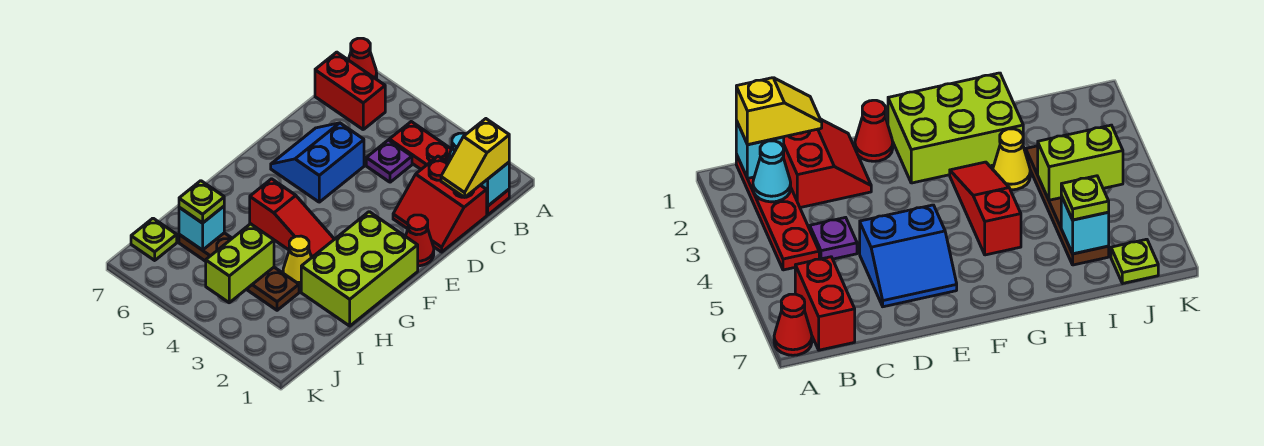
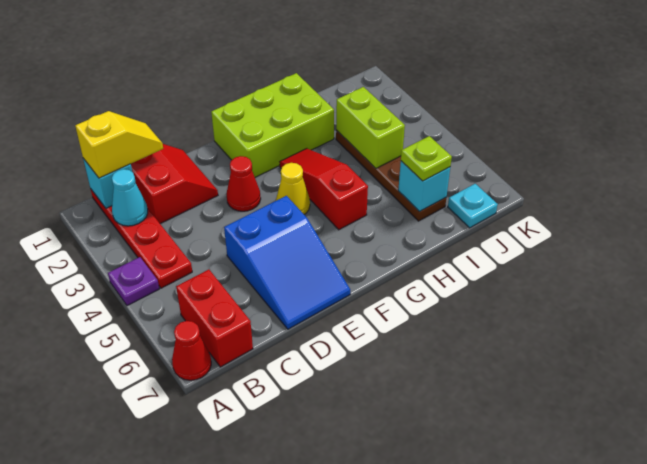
purple plate C4 level 1 -> purple plate A4 level 1
blue slope D5:E6 level 1 top 5 -> blue slope D5:E7 level 1 top 5
red cone E1 level 1 -> red cone E3 level 1
yellow cone H3 level 1 -> yellow cone F4 level 1
lime brick I4:J4 level 2 -> lime brick I3:I4 level 2
lime plate J7 level 1 -> cyan plate J7 level 1

